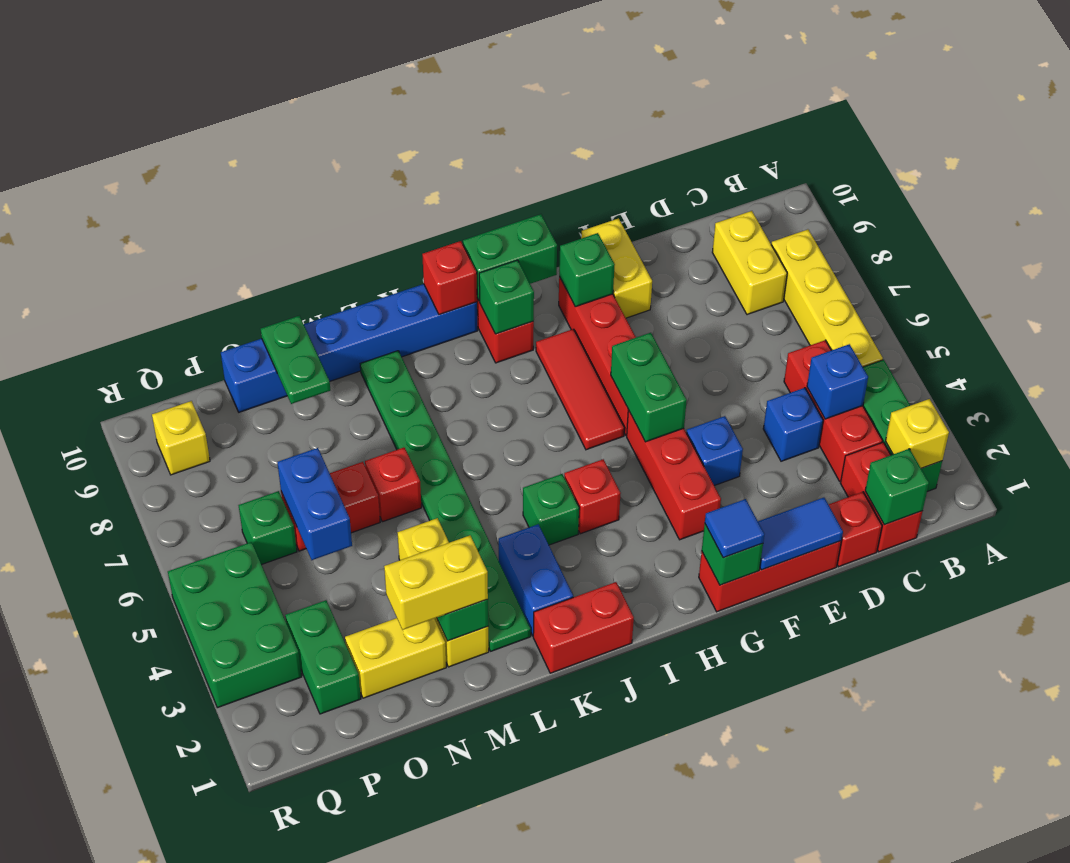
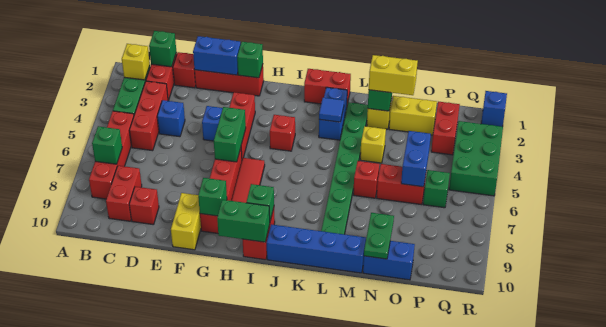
yellow brick B5:B8 level 1 -> red brick B5:B8 level 1
blue brick C4 level 2 -> blue brick R1 level 1
yellow brick C8:C9 level 1 -> red brick C8:C9 level 1
blue tile E1:F1 level 2 -> blue brick E1:F1 level 2
blue tile G1 level 3 -> blue tile K3 level 2
green brick J4 level 1 -> green brick B7 level 2
red brick J10 level 2 -> red brick D9 level 1
green brick P2:P3 level 1 -> red brick P2:P3 level 1
yellow brick Q9 level 1 -> none

